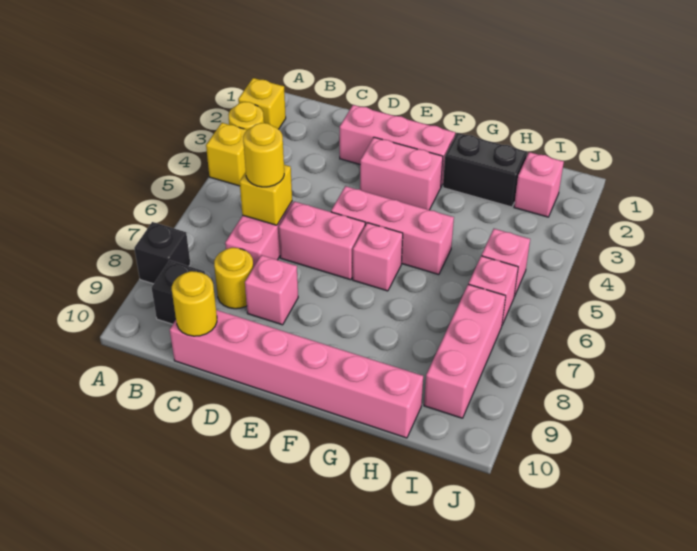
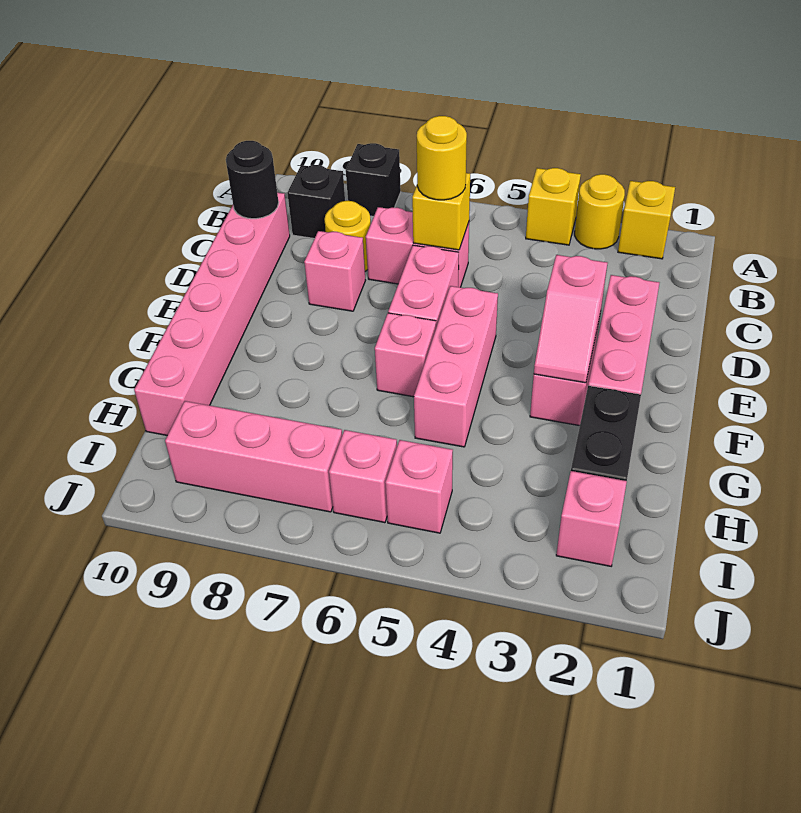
yellow round brick C10 level 2 -> black round brick C10 level 2
none -> pink slope E3:F3 level 2 top E

